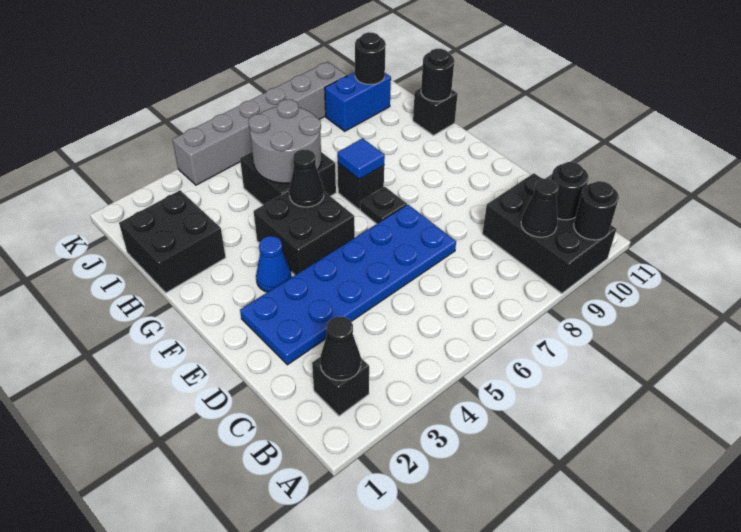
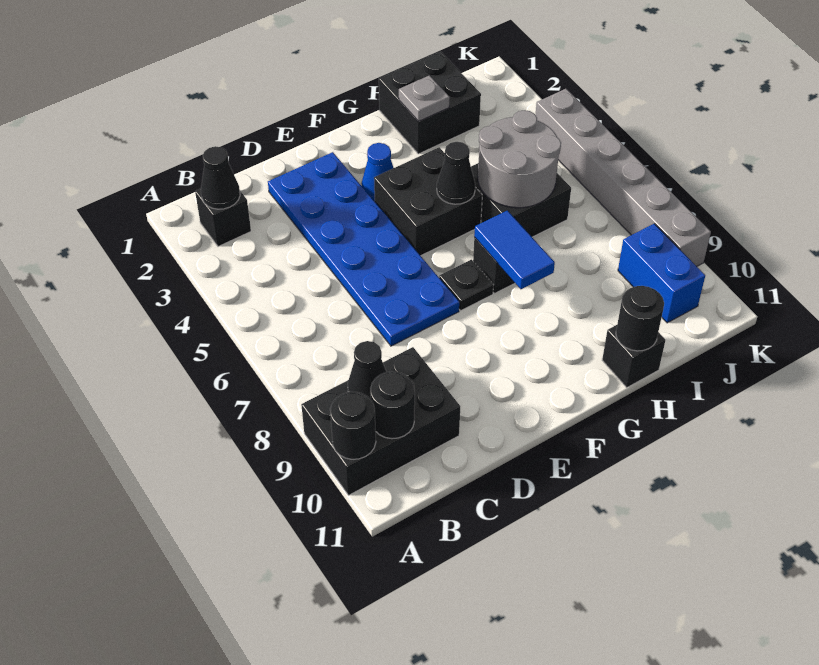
blue tile G7 level 2 -> blue tile G7:G8 level 2
none -> grey plate H2 level 2
black round brick J10 level 2 -> none

